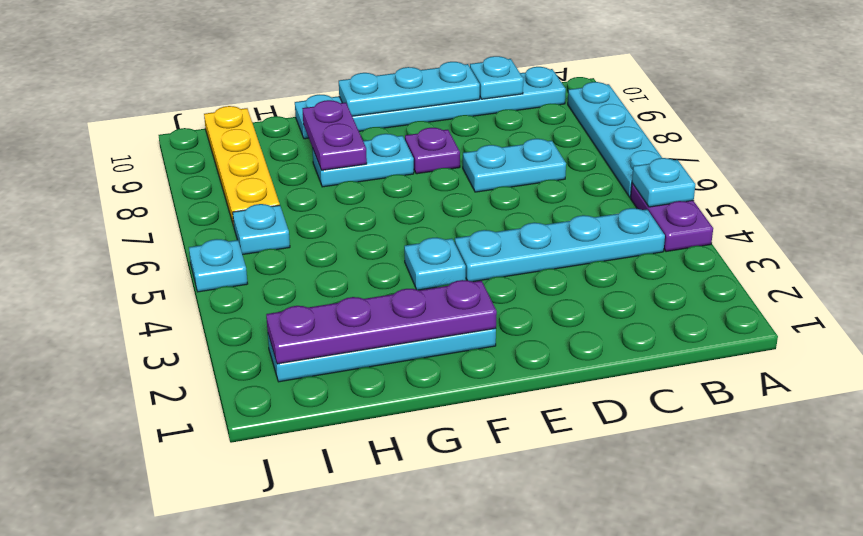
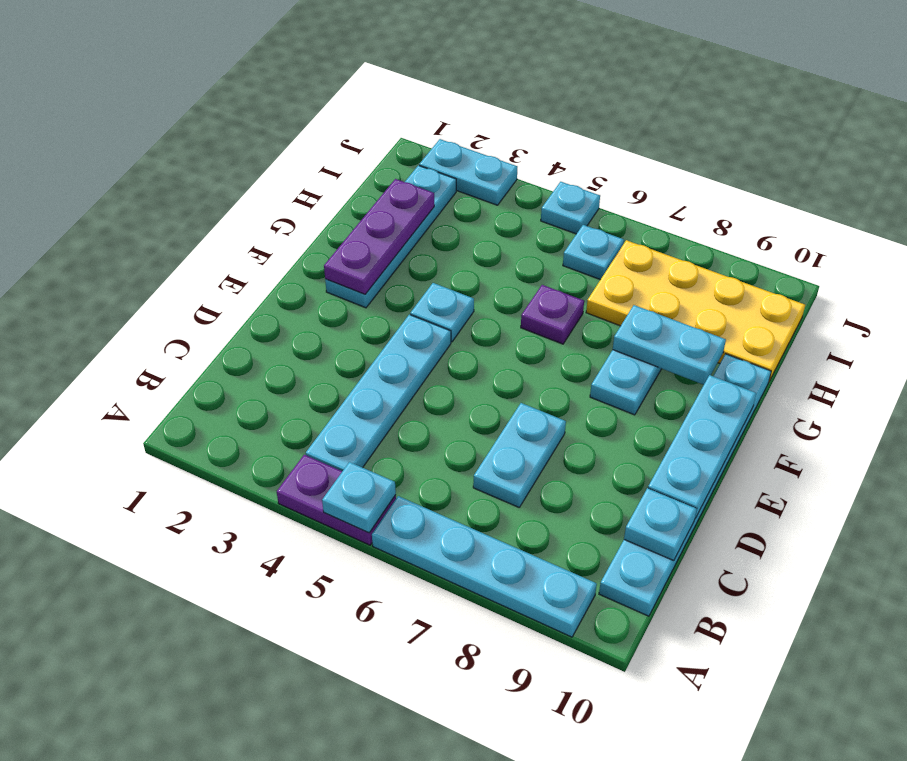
purple plate E8 level 1 -> purple plate G6 level 1
purple plate F2:I2 level 2 -> purple plate F2:H2 level 2
purple plate G8:G9 level 2 -> cyan plate G8:G9 level 2
yellow plate I7:I10 level 1 -> yellow plate H7:I10 level 1
none -> cyan plate J2:J3 level 1

